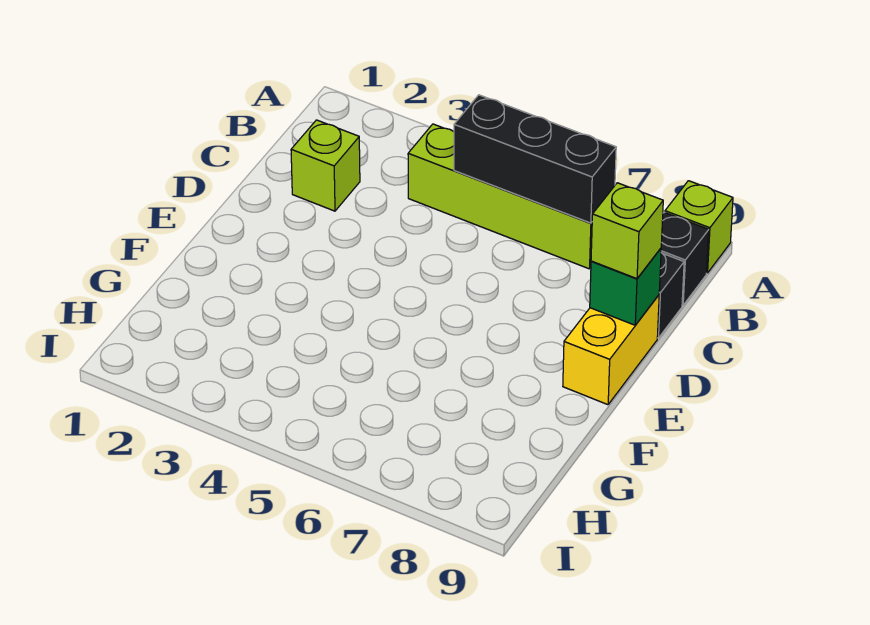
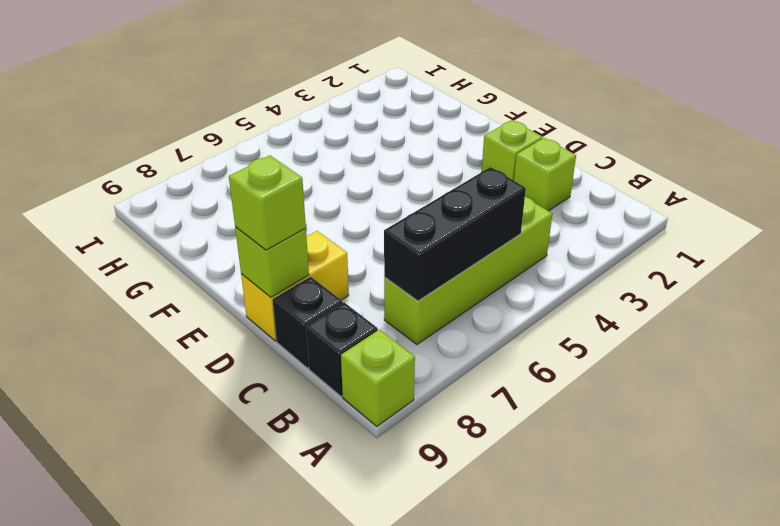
none -> lime brick D2 level 1
yellow brick D9:E9 level 1 -> yellow brick D8:D9 level 1
green brick D9 level 2 -> lime brick D9 level 2

